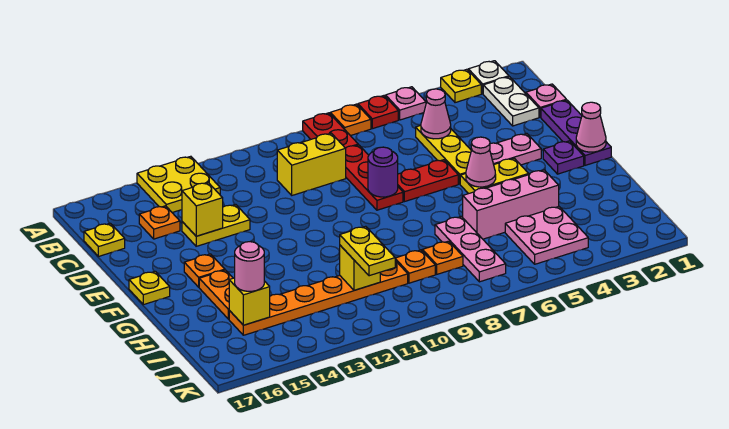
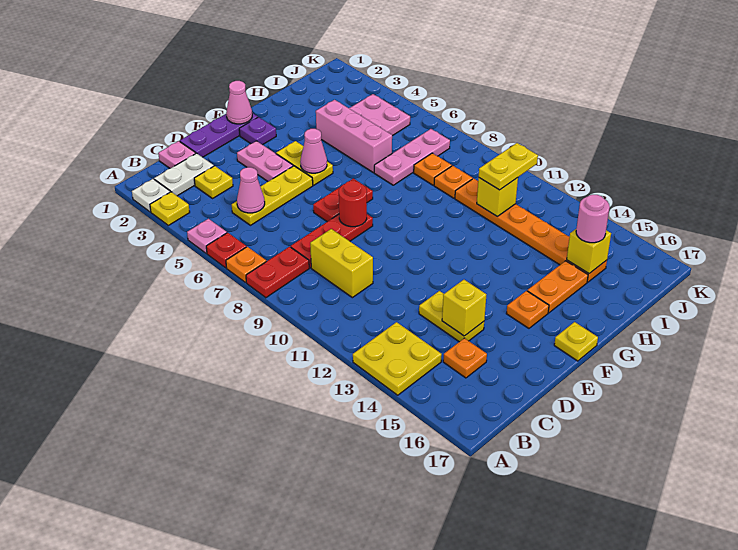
yellow plate C17 level 1 -> yellow plate C3 level 1
red plate E6:E7 level 1 -> red plate E7:F7 level 1
purple round brick E8 level 2 -> red round brick E8 level 2

